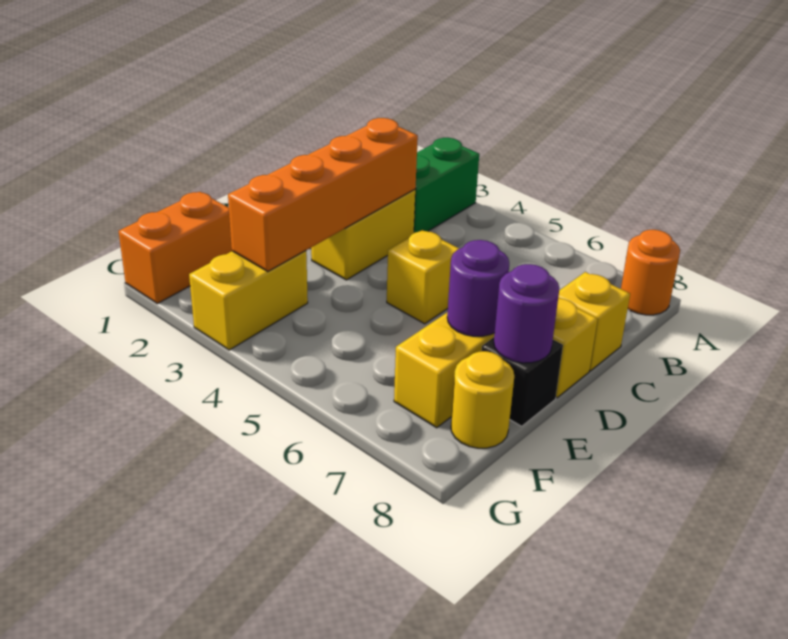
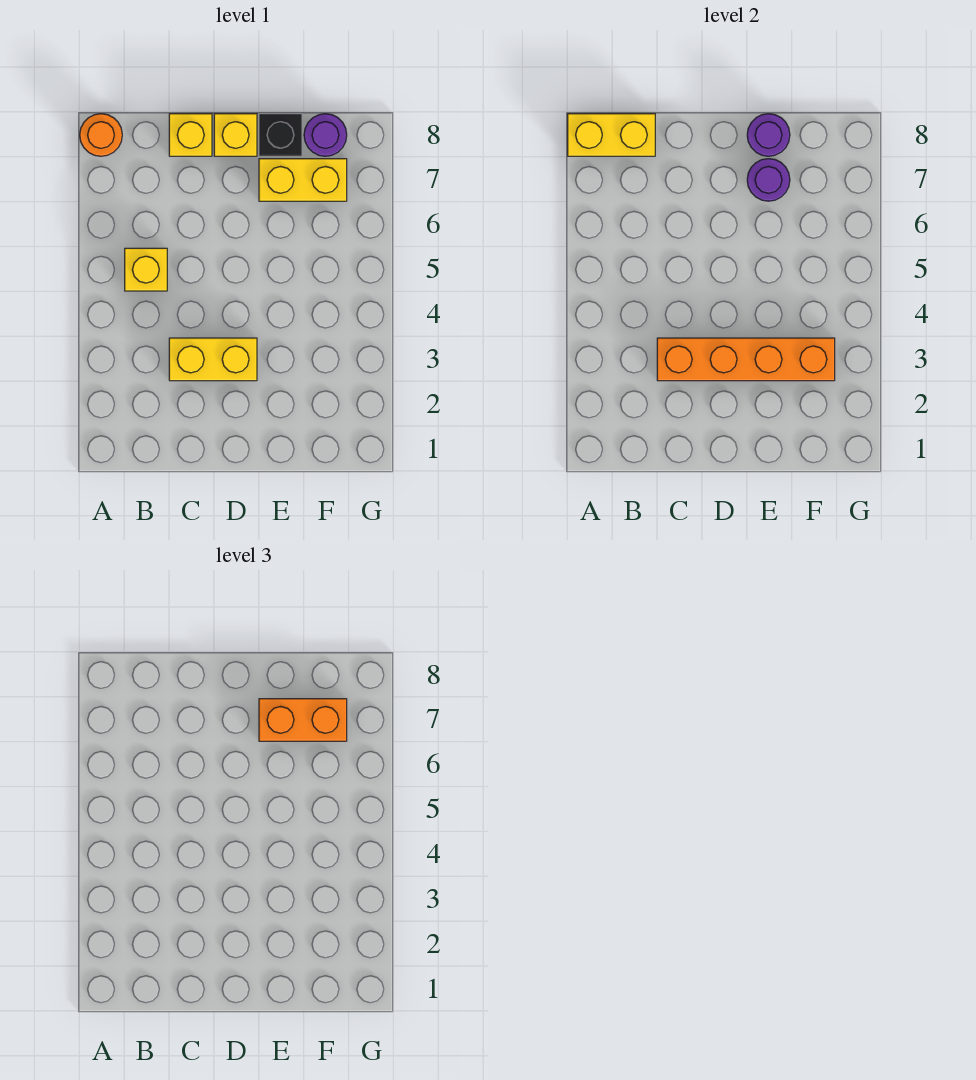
green brick A3:B3 level 1 -> none
yellow brick D5 level 1 -> yellow brick B5 level 1
orange brick F1:G1 level 1 -> orange brick E7:F7 level 3
yellow brick F3:G3 level 1 -> yellow brick A8:B8 level 2
yellow round brick F8 level 1 -> purple round brick F8 level 1

